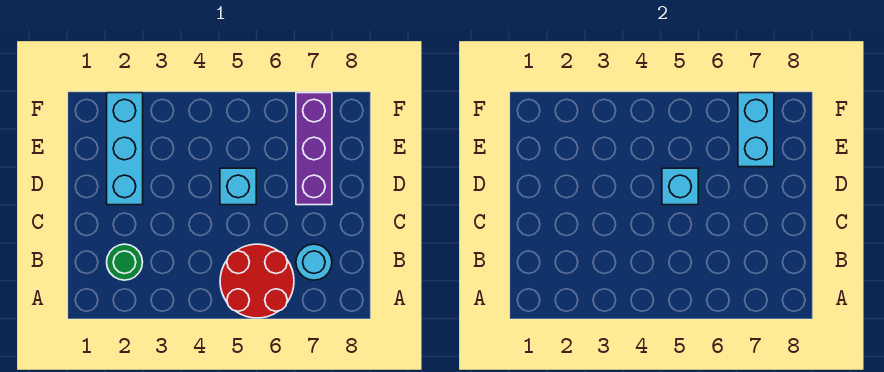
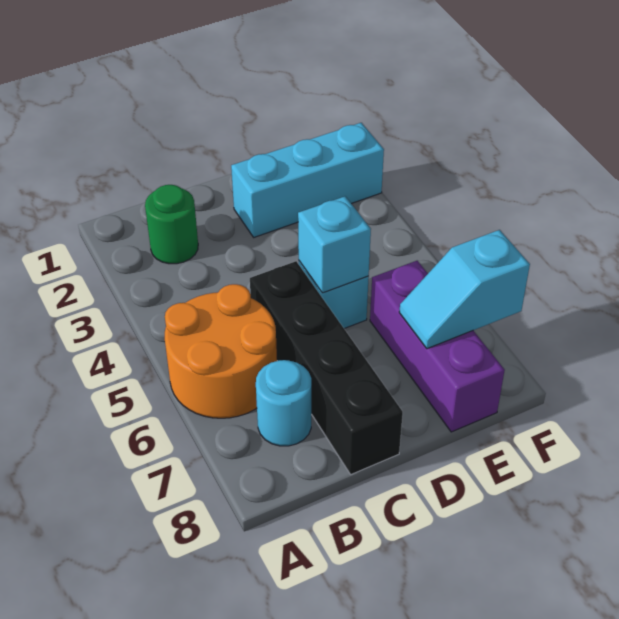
red round brick A5:B6 level 1 -> orange round brick A5:B6 level 1
none -> black brick C5:C8 level 1
purple brick D7:F7 level 1 -> purple brick E6:E8 level 1
cyan brick E7:F7 level 2 -> cyan slope E7:F7 level 2 top F

